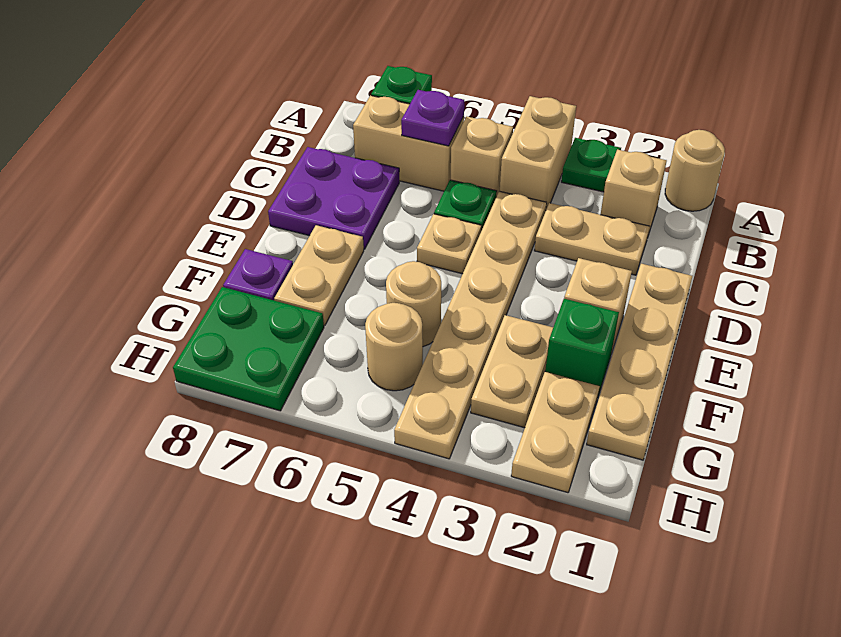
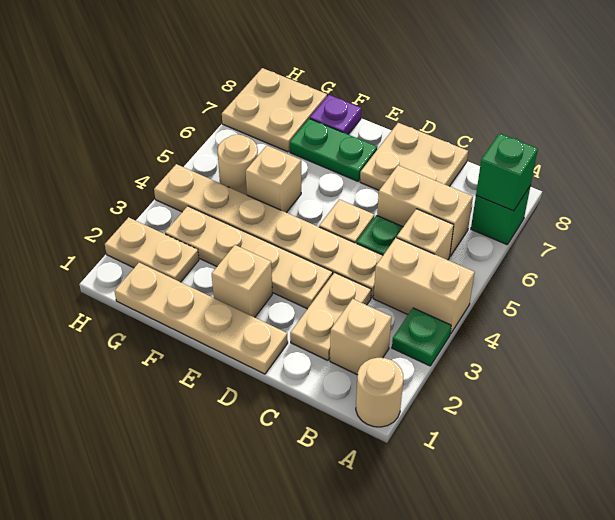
tan brick B6:B7 level 1 -> tan brick B6:C6 level 1
purple plate B6 level 2 -> none
purple plate C7:D8 level 1 -> tan plate C7:D8 level 1
tan plate E7:F7 level 1 -> green plate E7:F7 level 1
green brick F2 level 1 -> green brick A7 level 2
tan plate F3:G3 level 1 -> tan plate D3:G3 level 1
tan round brick F5 level 1 -> tan brick F5 level 1
green plate G7:H8 level 1 -> tan plate G7:H8 level 1

